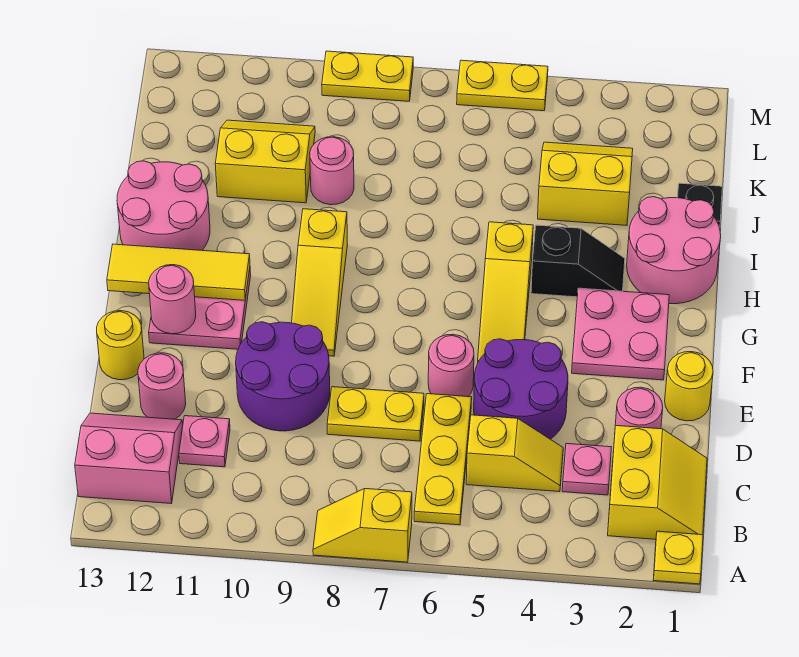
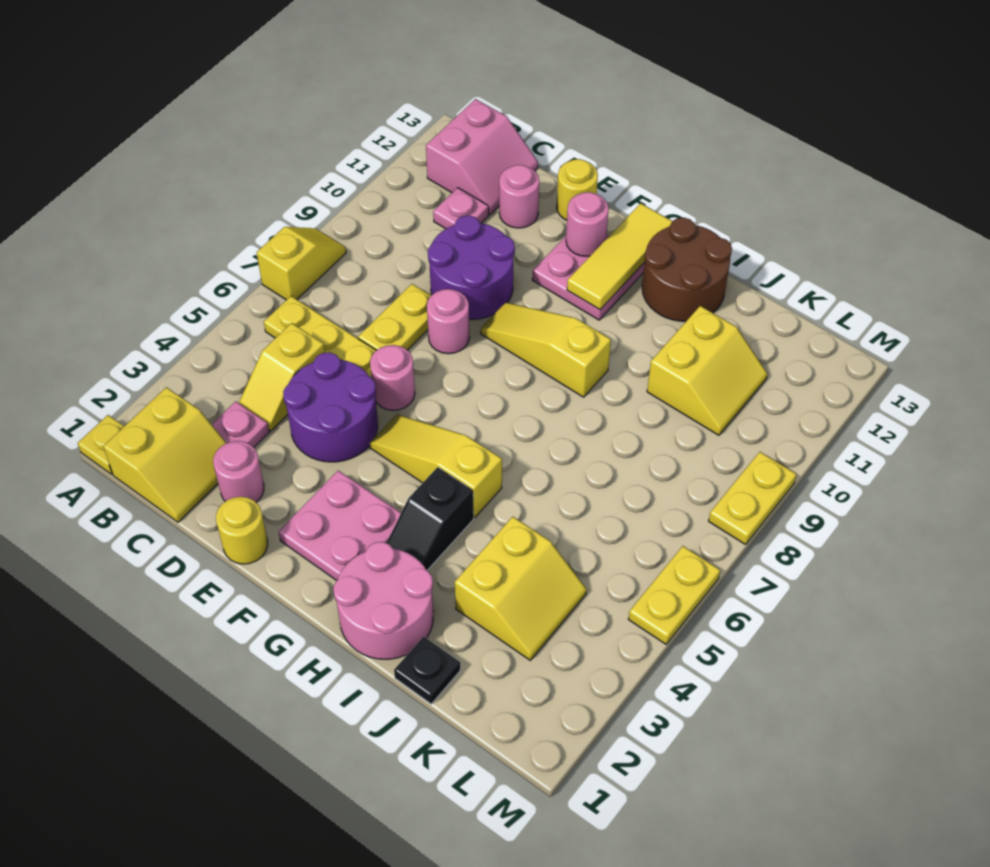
yellow slope B1:C2 level 1 top 2 -> yellow slope B1:C2 level 1 top B
pink round brick H12:I13 level 1 -> brown round brick H12:I13 level 1
pink round brick J9 level 1 -> pink round brick E8 level 1

